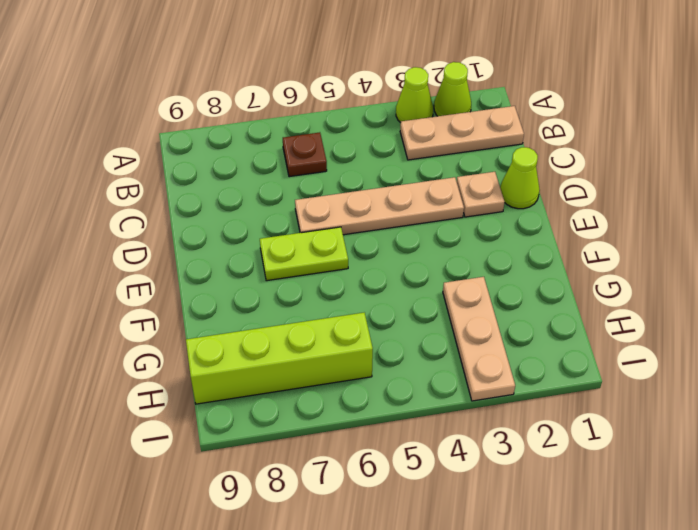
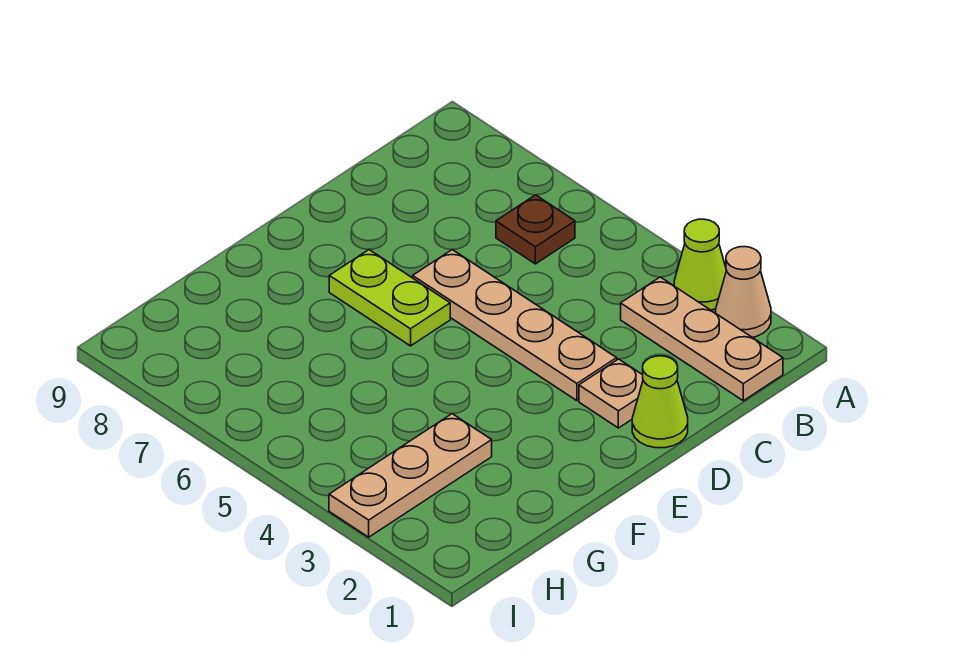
lime cone A2 level 1 -> tan cone A2 level 1
lime brick H6:H9 level 1 -> none

